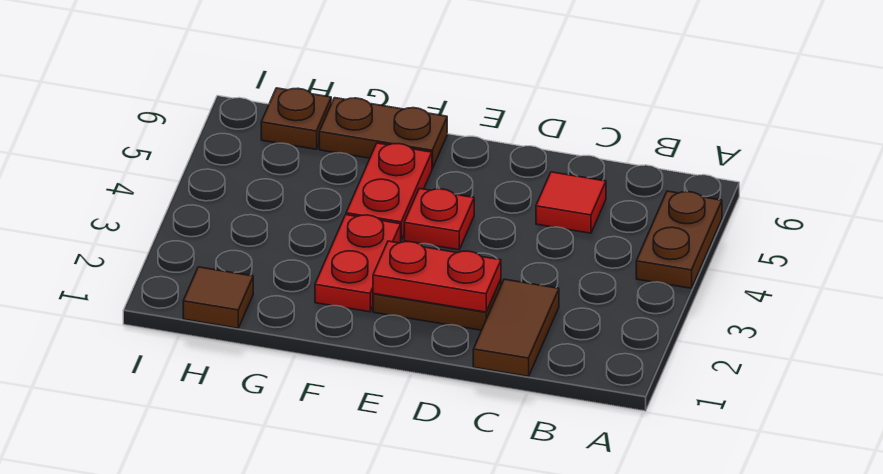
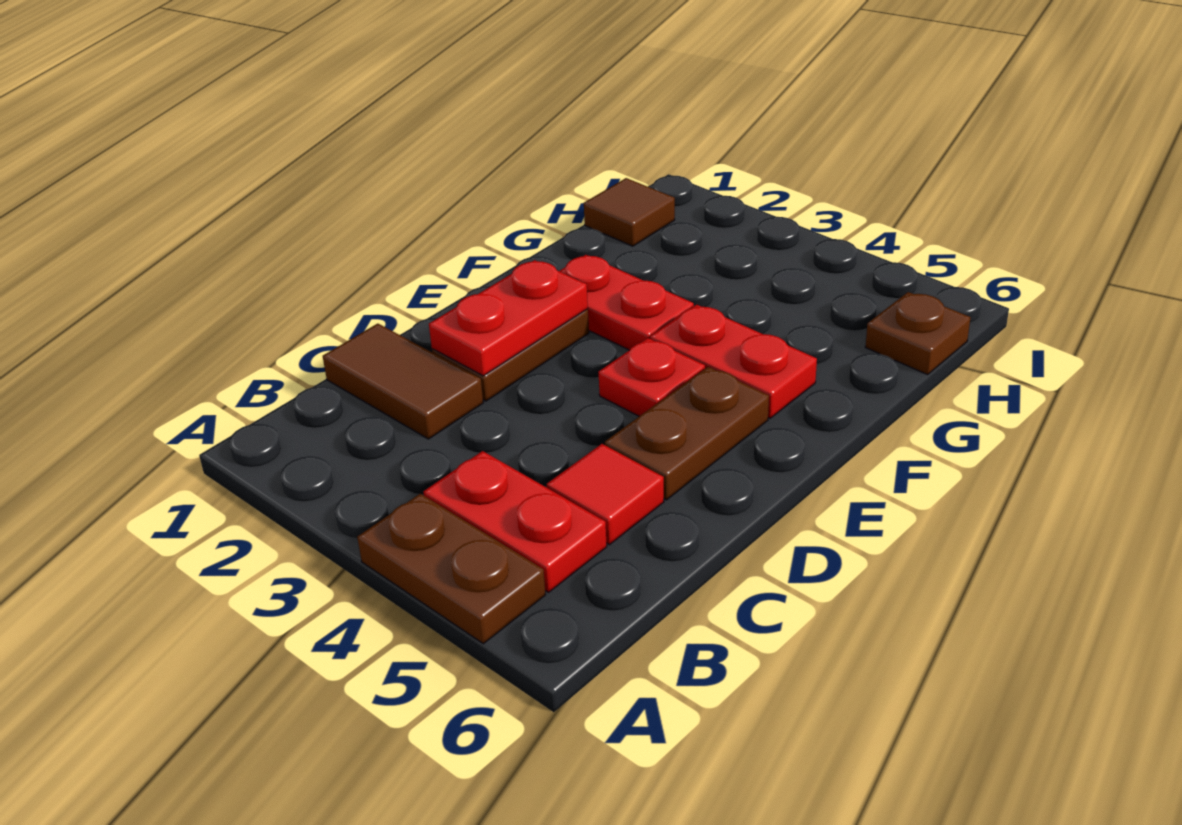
none -> red plate B4:B5 level 1
brown plate F6:G6 level 1 -> brown plate D5:E5 level 1

